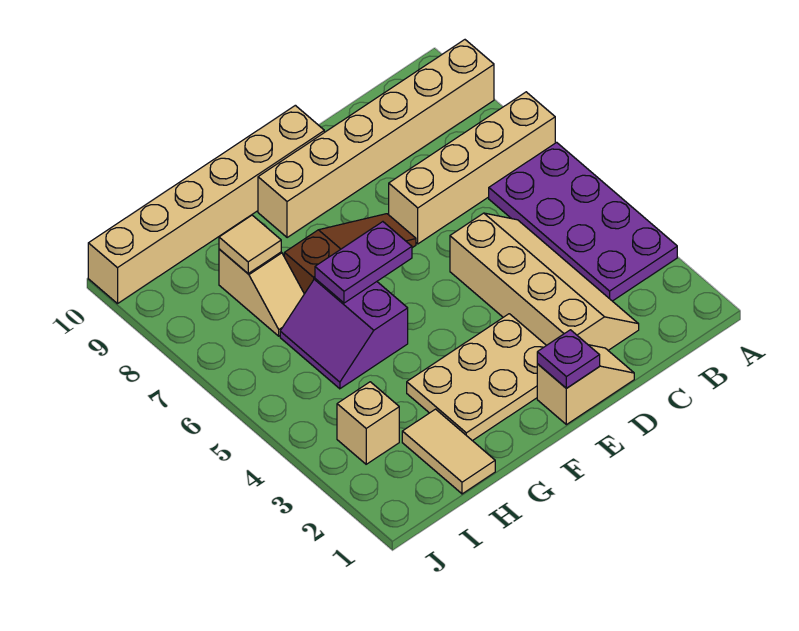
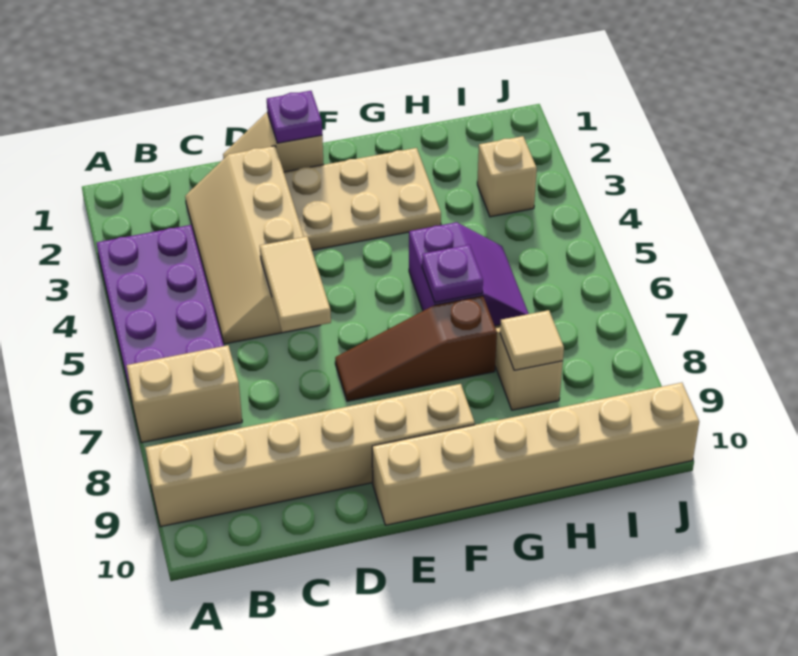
tan brick A7:D7 level 1 -> tan brick A7:B7 level 1
purple plate F6:G6 level 2 -> purple plate G6 level 2
tan tile H1:H2 level 1 -> tan tile D5:D6 level 2

